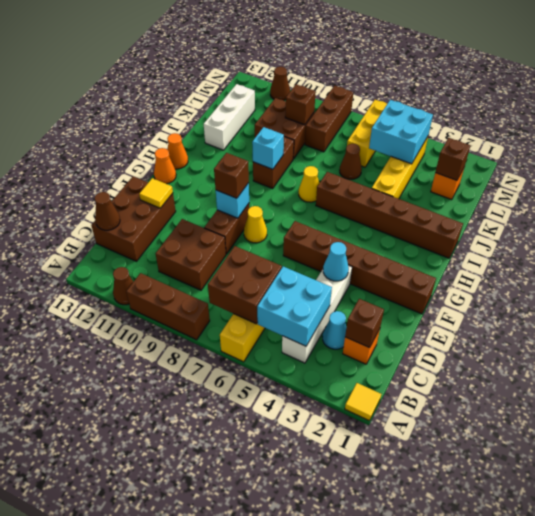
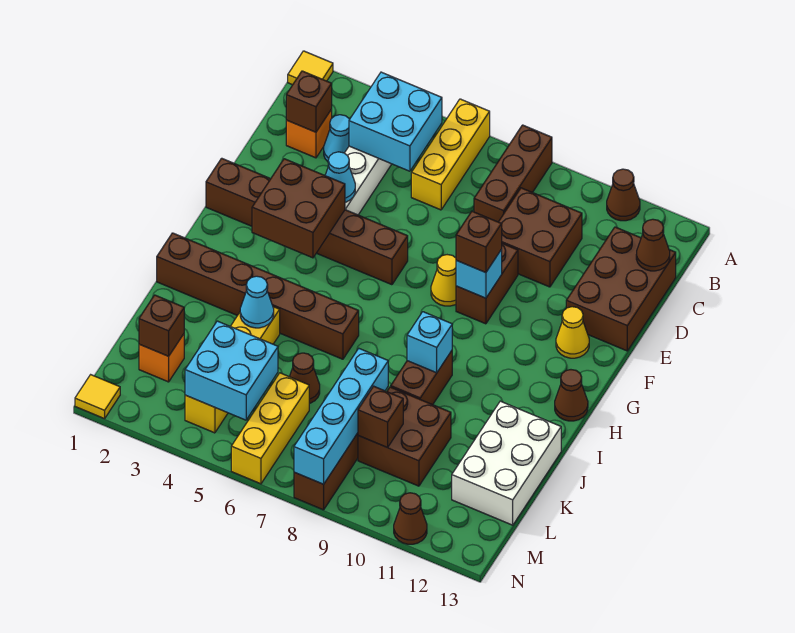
brown brick A8:A10 level 1 -> brown brick A8:C8 level 1
brown brick B6:C7 level 2 -> brown brick F3:G4 level 2
yellow tile E12 level 2 -> yellow tile N1 level 1
orange cone G13 level 1 -> none
orange cone H13 level 1 -> brown cone H13 level 1
yellow cone I7 level 1 -> yellow cone F12 level 1
none -> cyan cone J4 level 2
white brick J12:L12 level 1 -> white brick J12:L13 level 1
none -> cyan brick K8:N8 level 2

